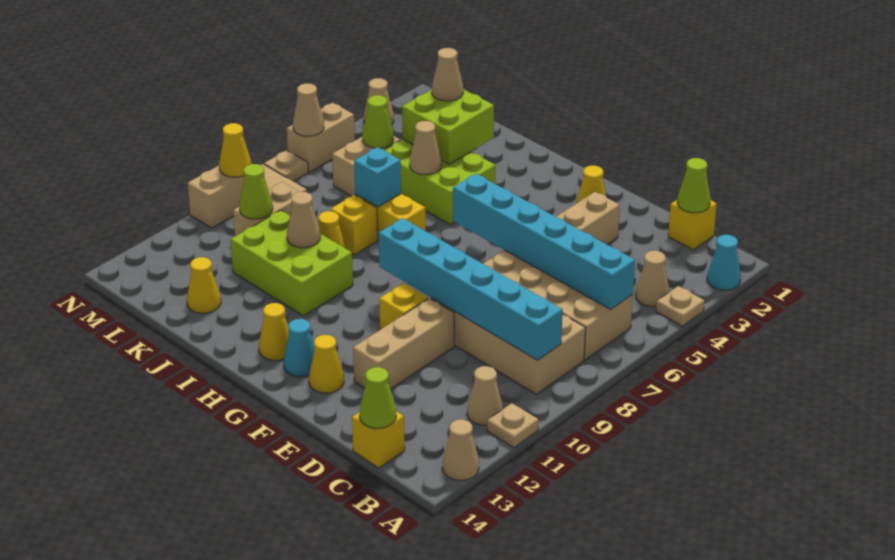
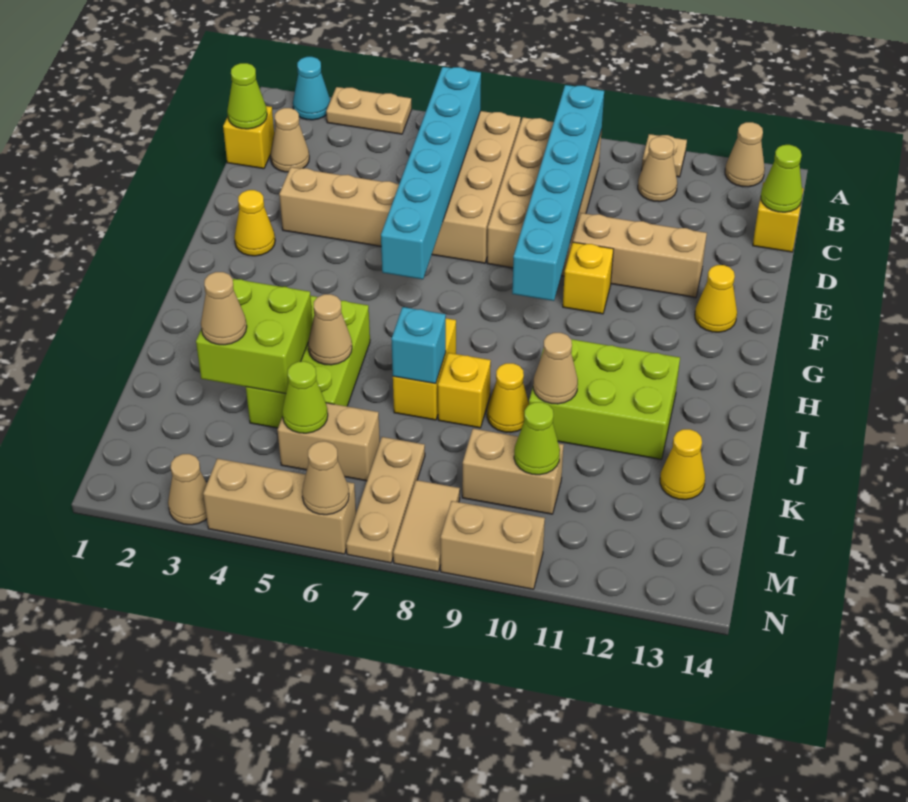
tan plate A4 level 1 -> tan plate A3:A4 level 1
tan cone B4 level 1 -> tan cone C2 level 1
cyan cone G13 level 1 -> none
yellow cone H13 level 1 -> none
lime brick I10:K11 level 1 -> lime brick I10:J12 level 1
tan brick N5:N6 level 1 -> tan brick N4:N6 level 1
tan plate N7 level 1 -> tan plate L7:N7 level 1
yellow cone N9 level 2 -> none

